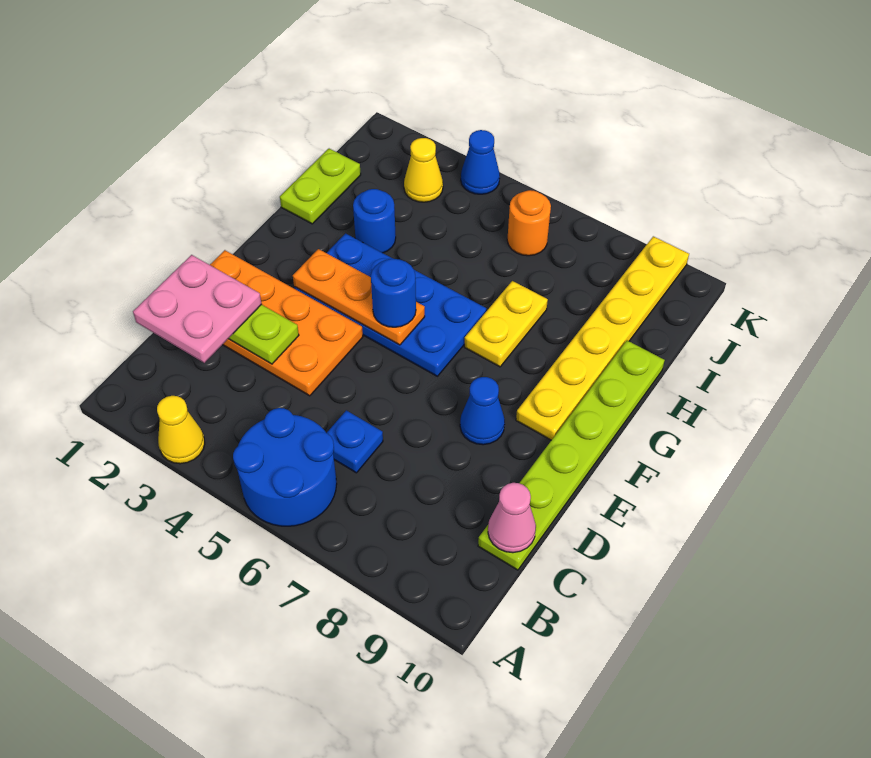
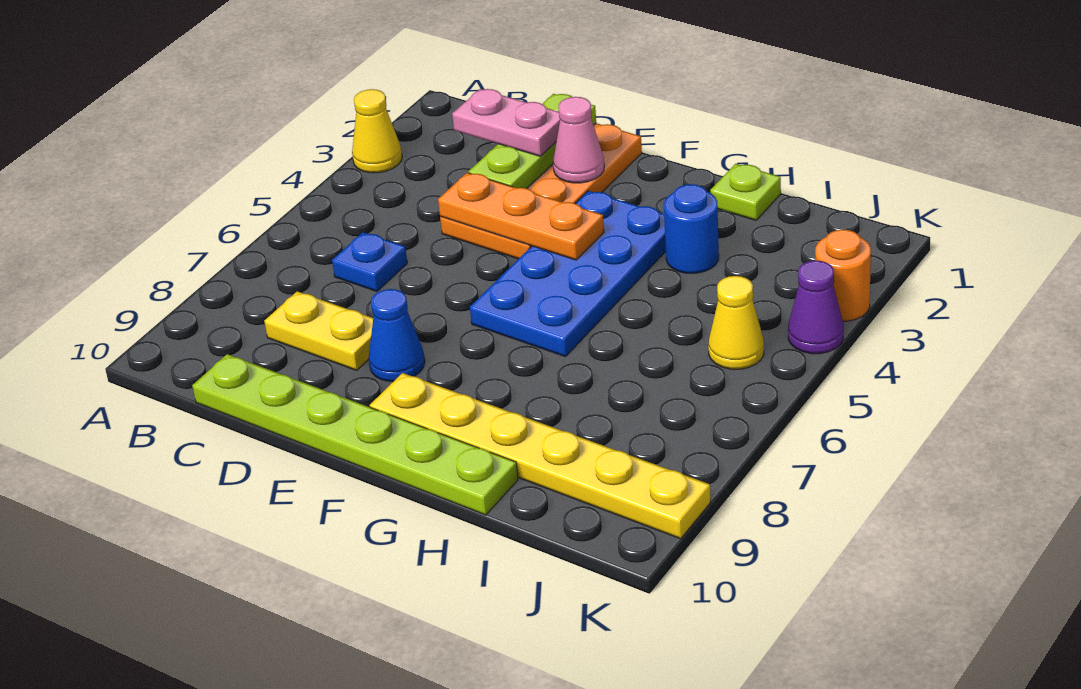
blue round brick A5:B6 level 1 -> none
pink plate C1:D2 level 3 -> pink plate C2:D2 level 3
pink cone C10 level 2 -> pink cone E2 level 2
orange plate F3:F5 level 2 -> orange plate D4:F4 level 2
blue round brick F5 level 3 -> none
yellow plate G7:H7 level 1 -> yellow plate C8:D8 level 1
lime plate H1:I1 level 1 -> lime plate H1 level 1
yellow cone J3 level 1 -> yellow cone J5 level 1
orange round brick J6 level 1 -> orange round brick K3 level 1
blue cone K4 level 1 -> purple cone K4 level 1

